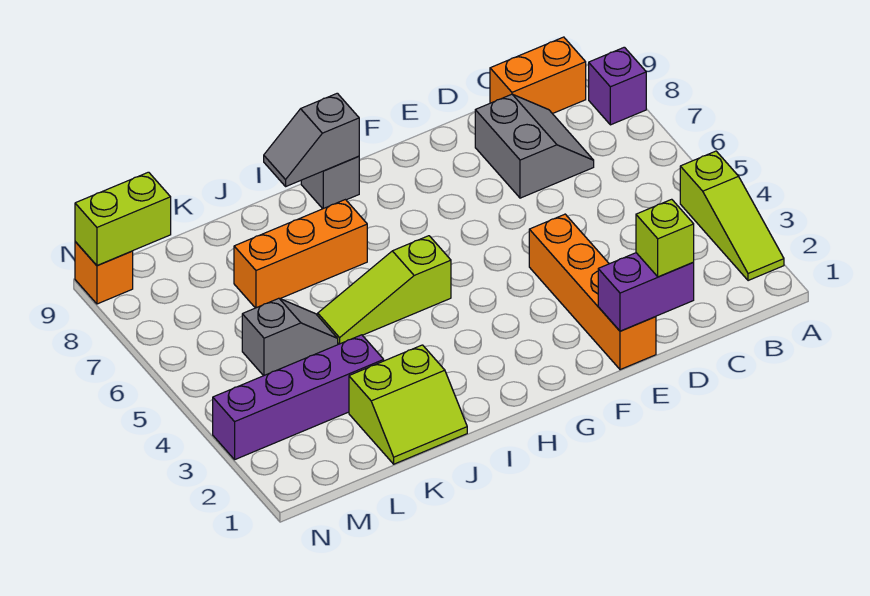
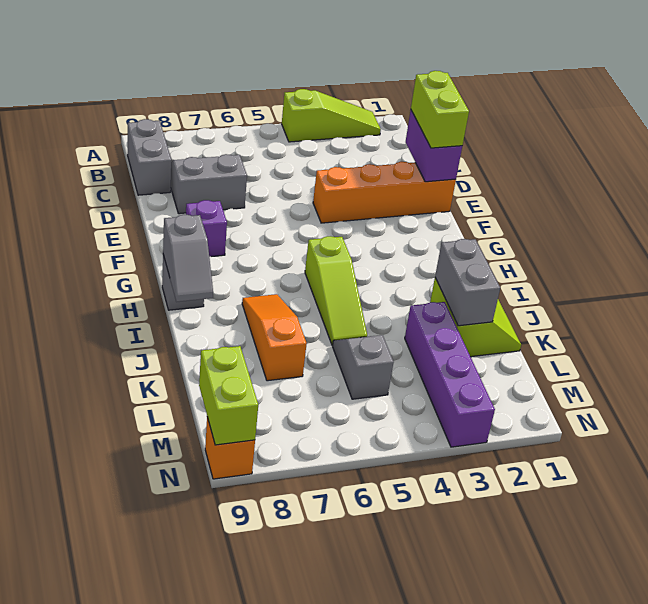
purple brick A8 level 1 -> purple brick F8 level 1
orange brick B9:C9 level 1 -> grey brick B9:C9 level 1
lime brick D1 level 3 -> lime brick D1:E1 level 3
orange brick I7:K7 level 1 -> orange slope I7:K7 level 1 top K
none -> grey brick J2:K2 level 2

